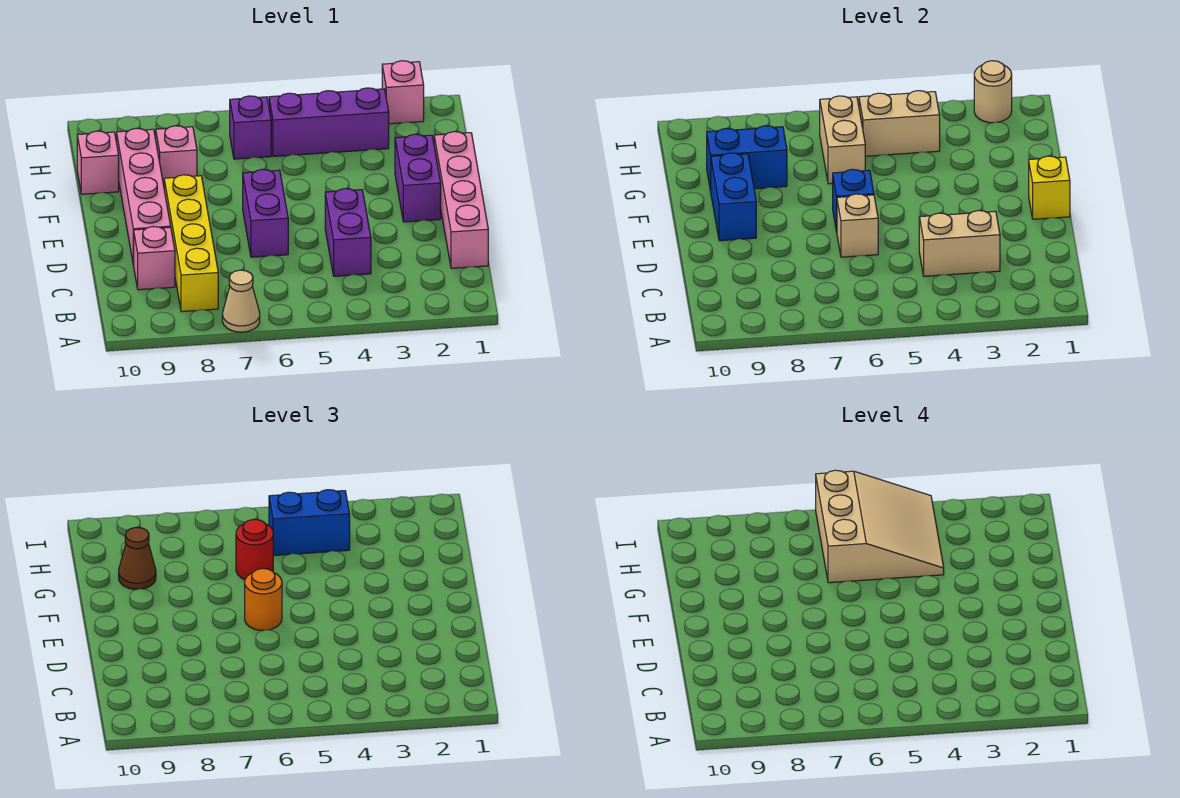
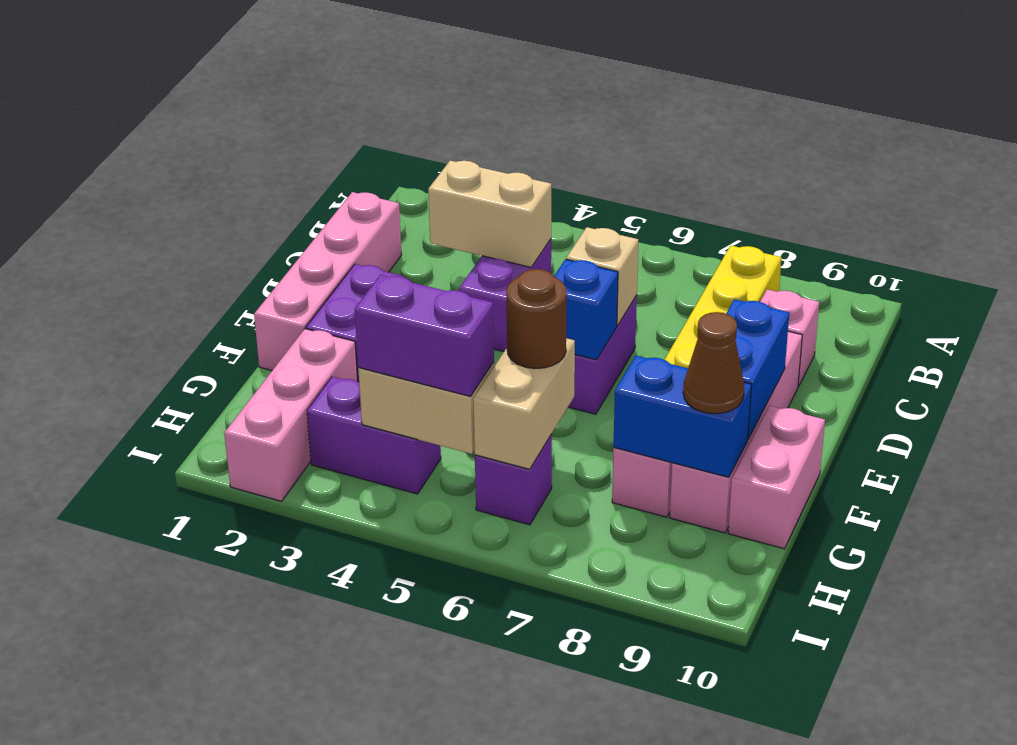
tan cone A7 level 1 -> none
yellow brick E1 level 2 -> none
orange round brick E6 level 3 -> none
tan slope G4:I6 level 4 top 6 -> none
red round brick G6 level 3 -> brown round brick G6 level 3
pink brick G10 level 1 -> pink brick F10:G10 level 1
purple brick H3:H5 level 1 -> purple brick H3:H4 level 1
blue brick H4:H5 level 3 -> purple brick H4:H5 level 3
pink brick I2 level 1 -> pink brick G2:I2 level 1
tan round brick I2 level 2 -> none

